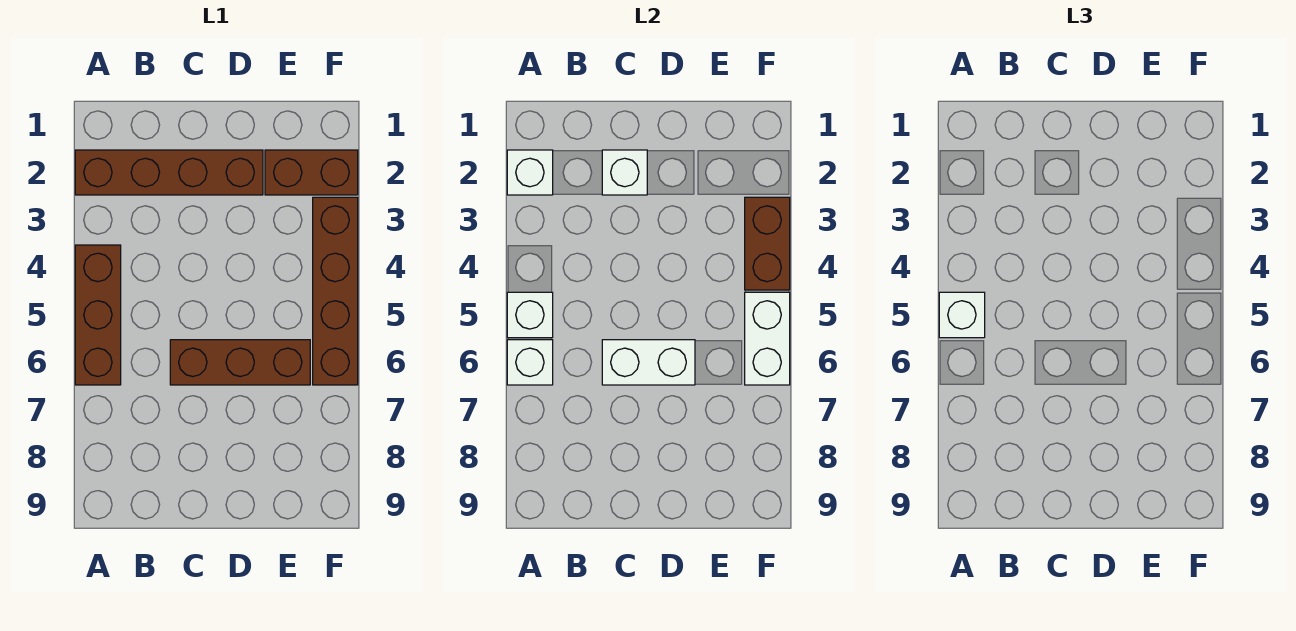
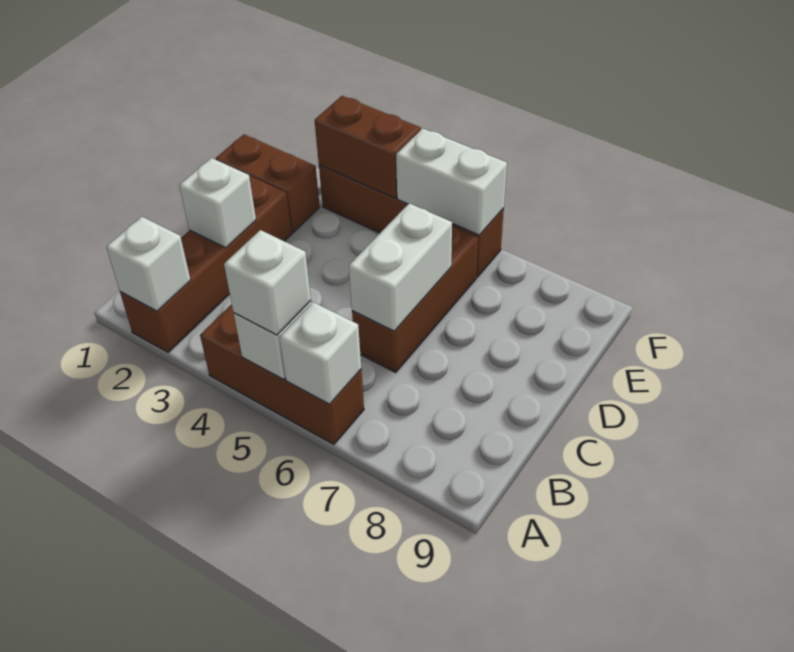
brown brick E2:F2 level 1 -> brown brick E1:E2 level 1

